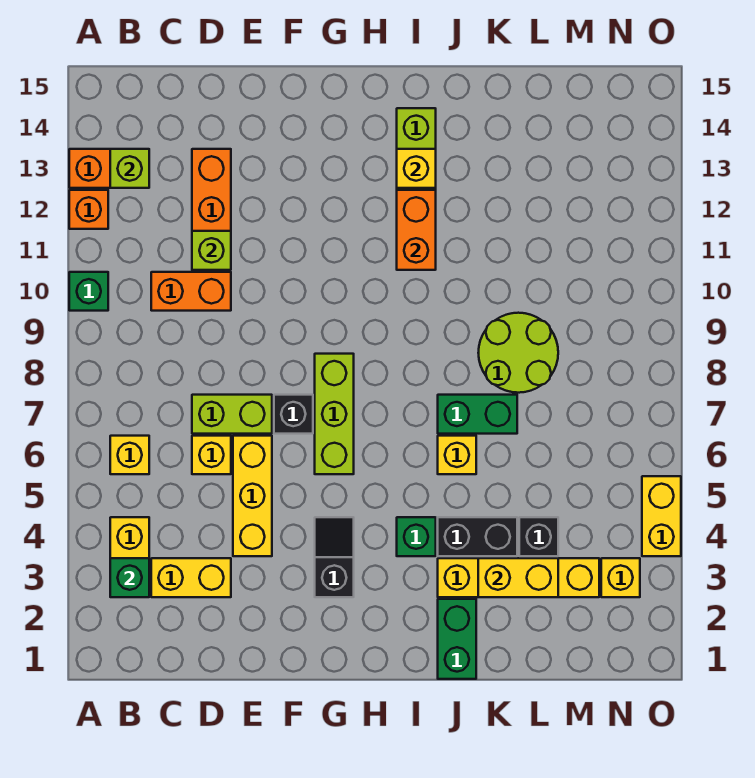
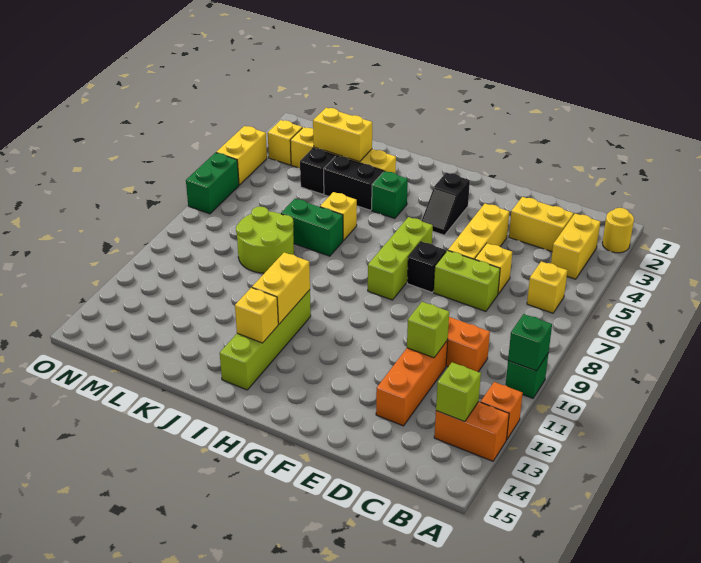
none -> yellow round brick A2 level 1
green brick B3 level 2 -> green brick A10 level 2
orange brick I11:I12 level 2 -> yellow brick I11:I12 level 2
green brick J1:J2 level 1 -> green brick O6:O7 level 1

